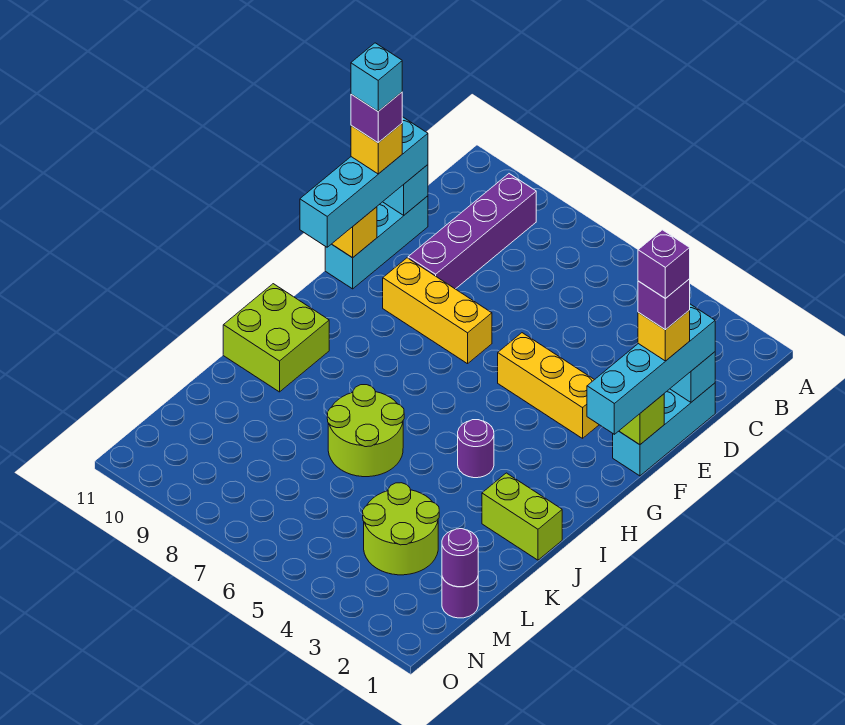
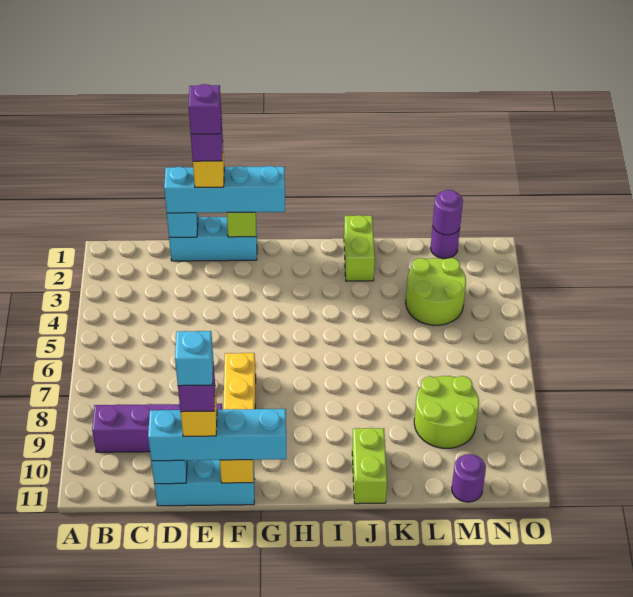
yellow brick F3:F5 level 1 -> none
purple round brick I4 level 1 -> purple round brick M11 level 1
lime brick I10:J11 level 1 -> lime brick J10:J11 level 1
lime round brick J6:K7 level 1 -> lime round brick L8:M9 level 1

